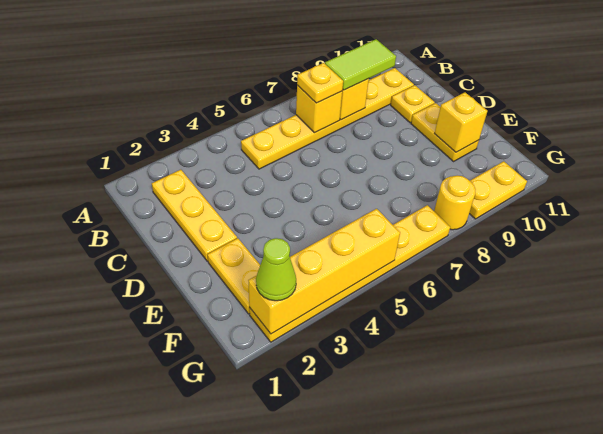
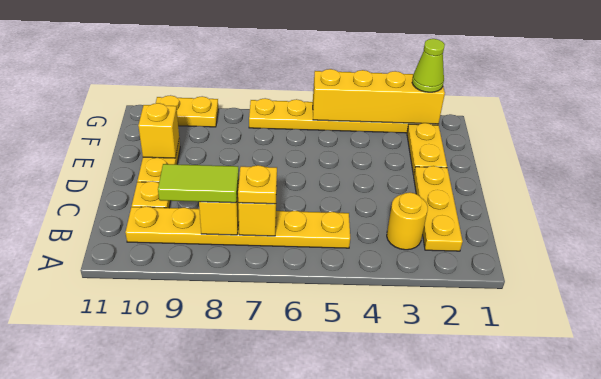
yellow round brick G8 level 1 -> yellow round brick B3 level 1

